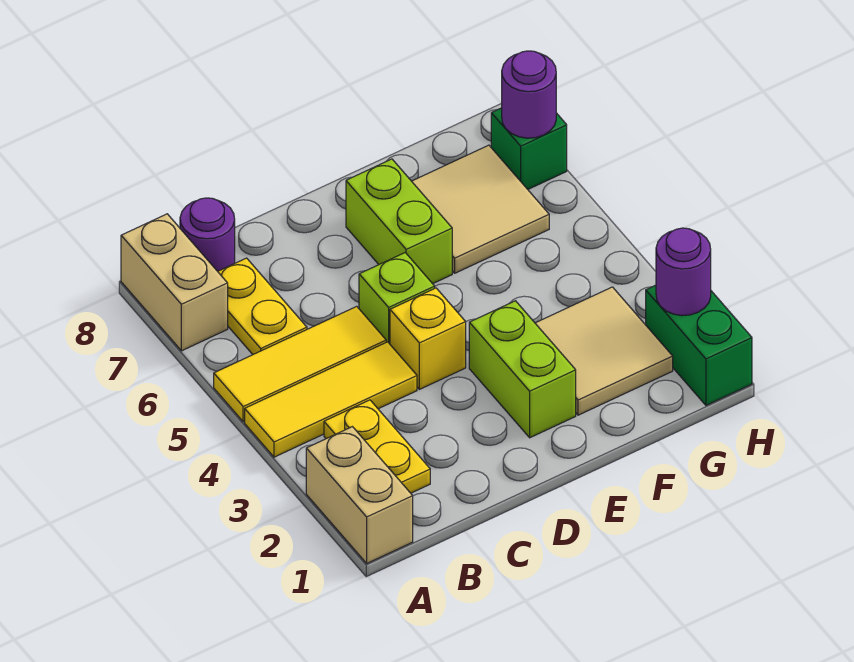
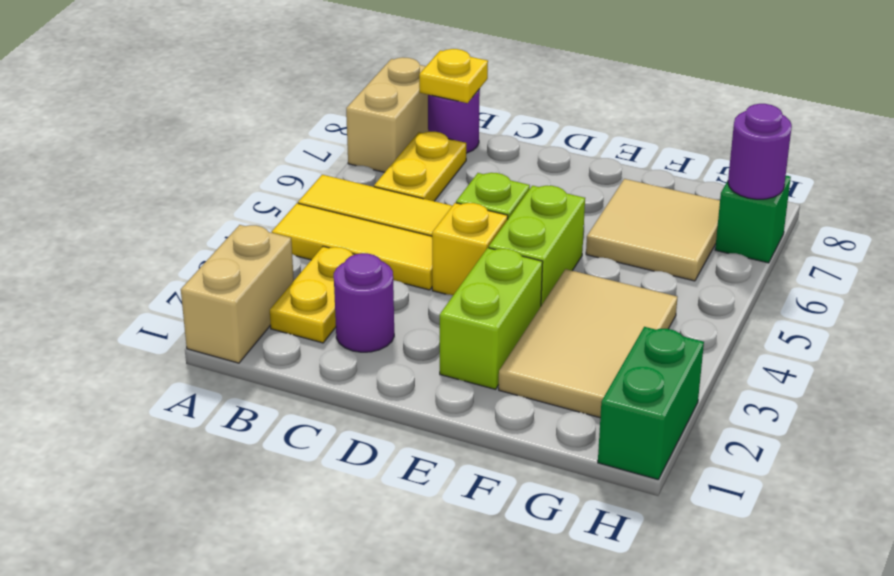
none -> yellow plate B8 level 2
lime brick E6:E7 level 1 -> lime brick E4:E5 level 1
tan tile F2:G3 level 1 -> tan tile F2:G4 level 1
purple round brick H2 level 2 -> purple round brick C2 level 1

